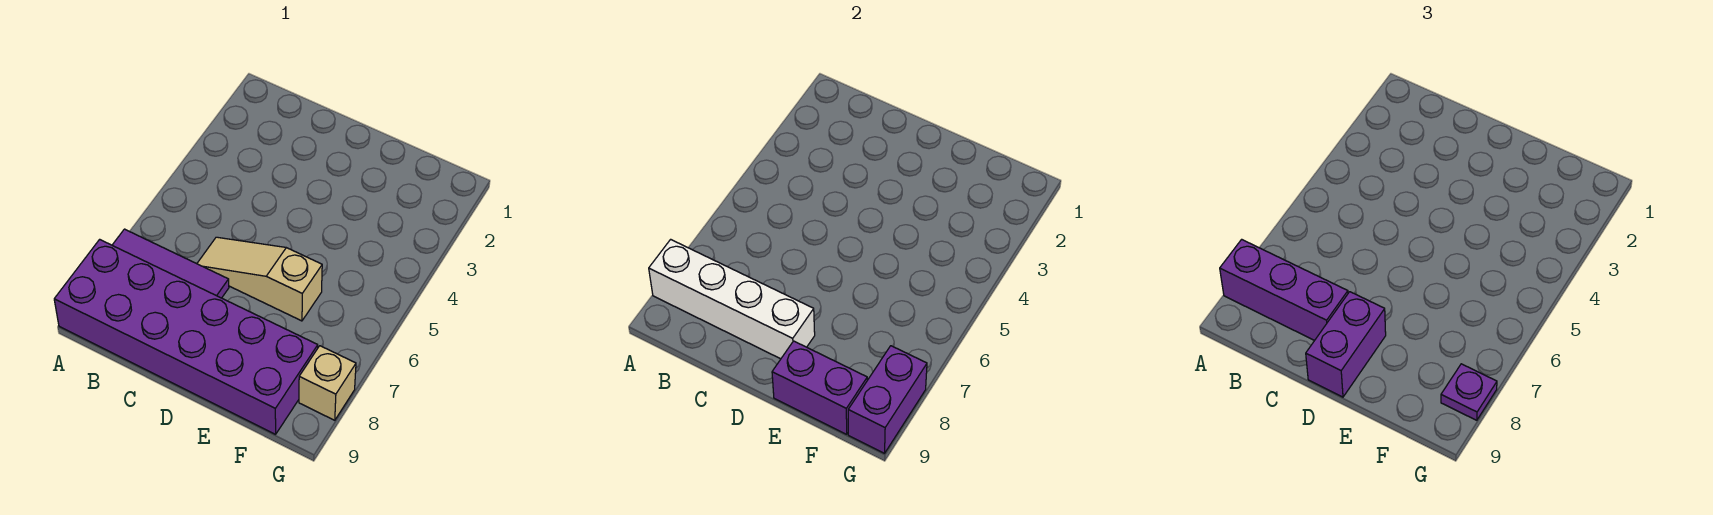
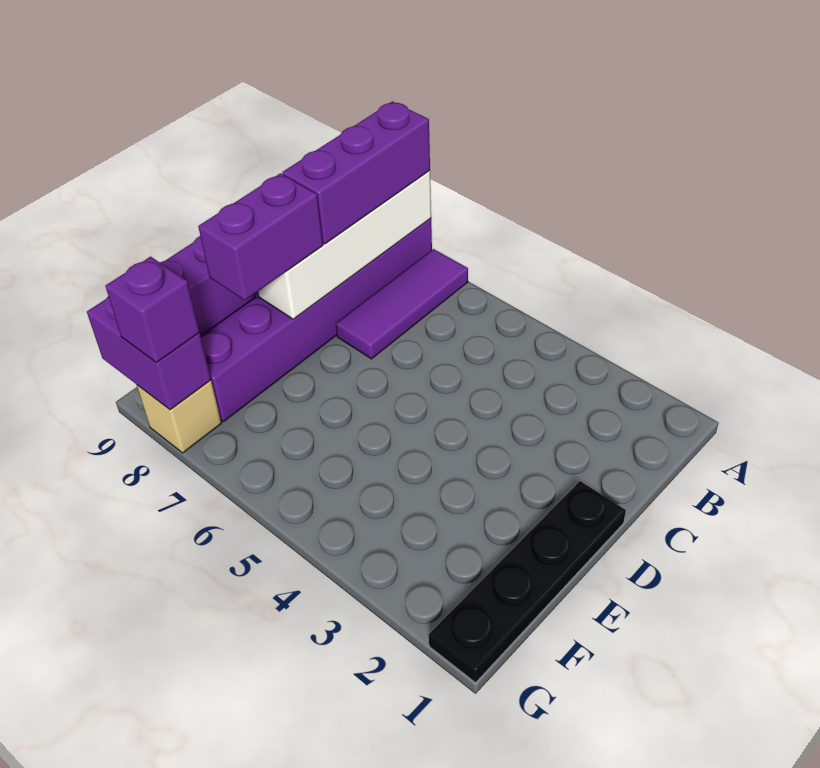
tan slope C6:E6 level 1 top E -> none
none -> black plate D1:G1 level 1
purple brick D8:D9 level 3 -> purple brick D8:E8 level 3
purple plate G8 level 3 -> purple brick G8 level 3

